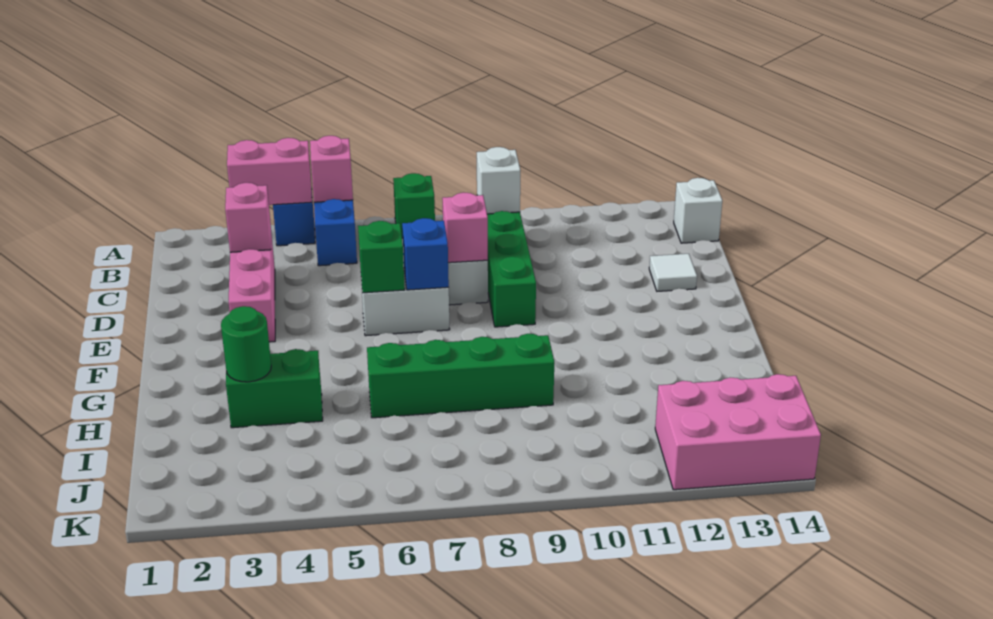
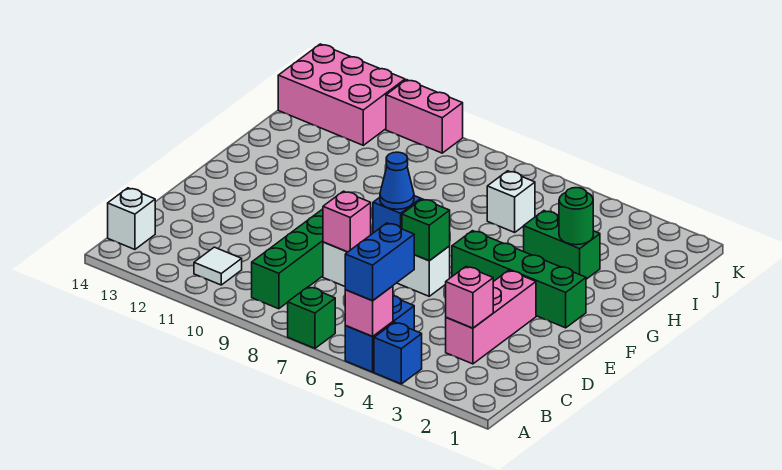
pink brick A3:A4 level 2 -> pink brick K10:K11 level 1
none -> blue brick A5:B5 level 3
white brick B9 level 2 -> white brick I6 level 1
white tile D13 level 1 -> white tile B11 level 1
none -> blue cone E7 level 3
green brick H6:H9 level 1 -> green brick F2:F5 level 1

